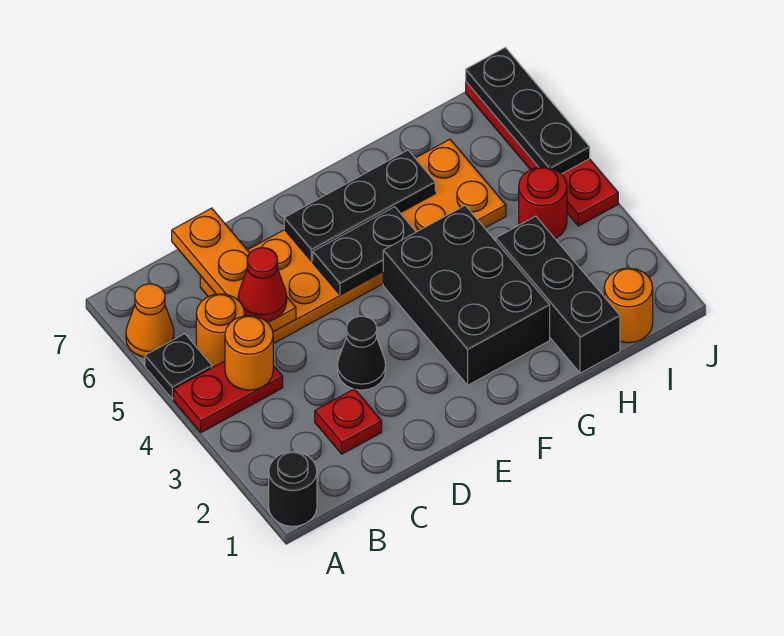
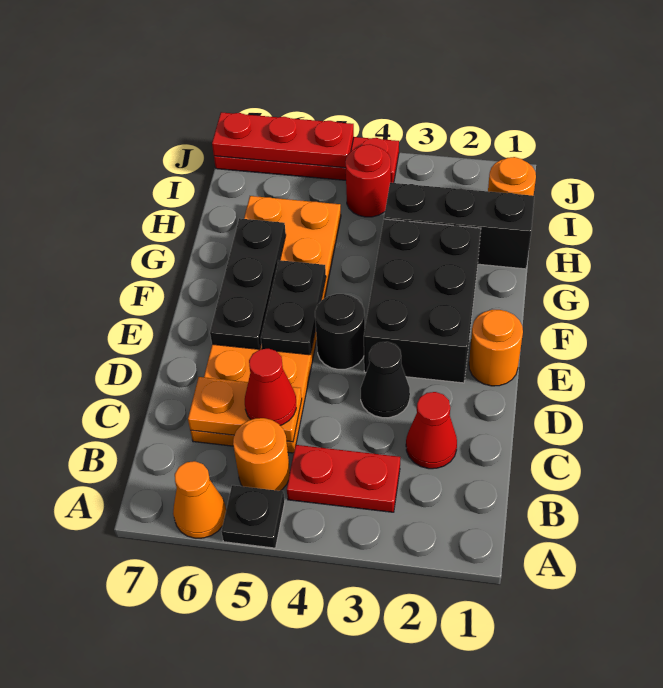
black round brick A1 level 1 -> black round brick E4 level 1
red plate A4:B4 level 1 -> red plate B3:B4 level 1
orange round brick B4 level 2 -> orange round brick E1 level 1
red plate C2 level 1 -> red cone C2 level 1
orange plate C5:C7 level 2 -> orange plate C5:C6 level 2
black brick F2:G4 level 1 -> black brick E2:G3 level 1
black plate J5:J7 level 2 -> red plate J5:J7 level 2

